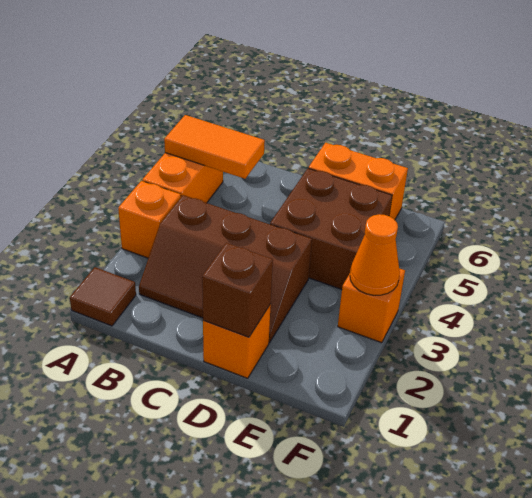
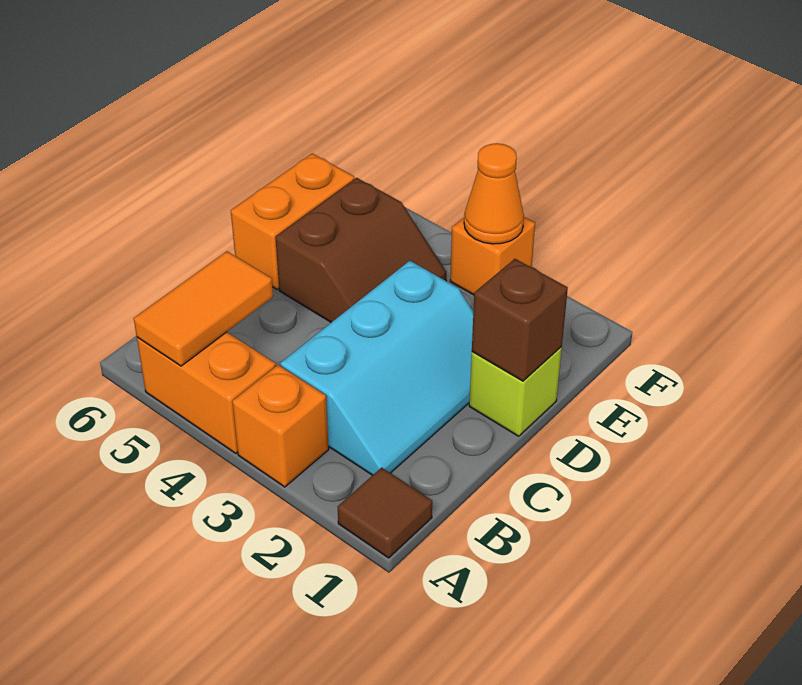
brown slope B2:D3 level 1 top 3 -> cyan slope B2:D3 level 1 top 3
orange brick D1 level 1 -> lime brick D1 level 1
brown brick D4:E5 level 1 -> brown slope D4:E5 level 1 top 5

